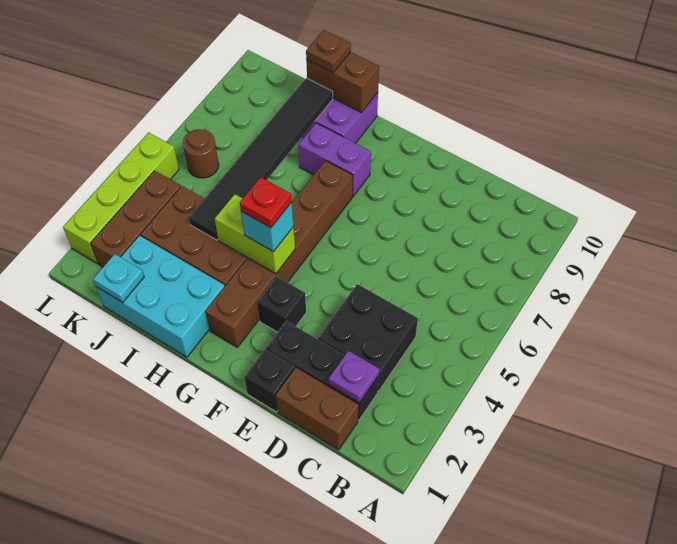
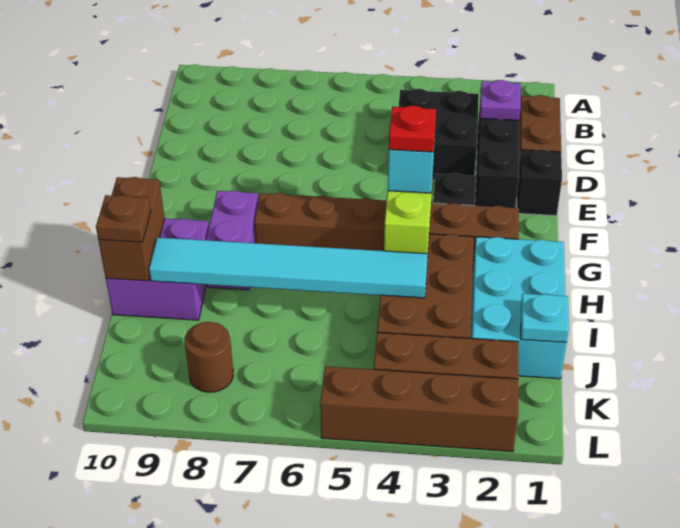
black tile I4:I9 level 2 -> cyan tile I4:I9 level 2
brown round brick K6 level 1 -> brown round brick K8 level 1
lime brick L2:L5 level 1 -> brown brick L2:L5 level 1

